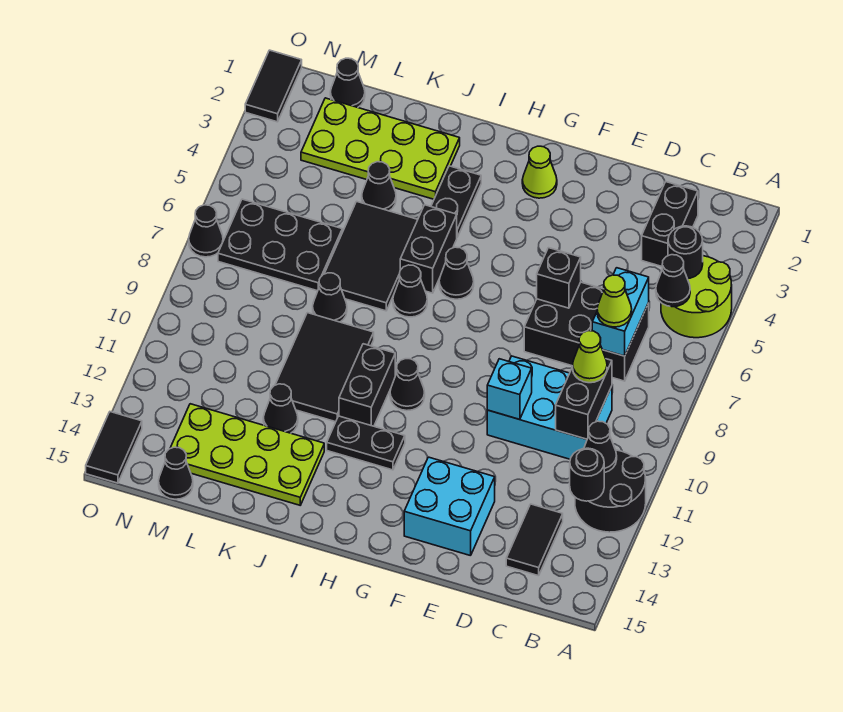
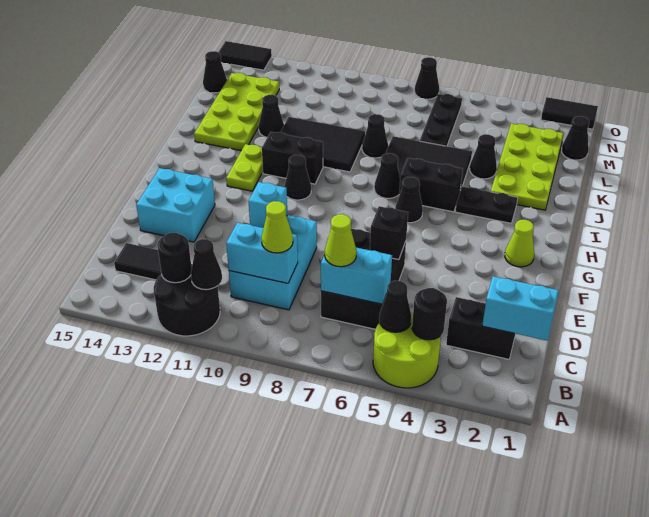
none -> cyan brick C1:C2 level 2
black brick C9:C10 level 2 -> cyan brick C9:C10 level 2
black plate H12:I12 level 1 -> lime plate H12:I12 level 1
black plate L6:N7 level 1 -> black plate L6:N6 level 1

